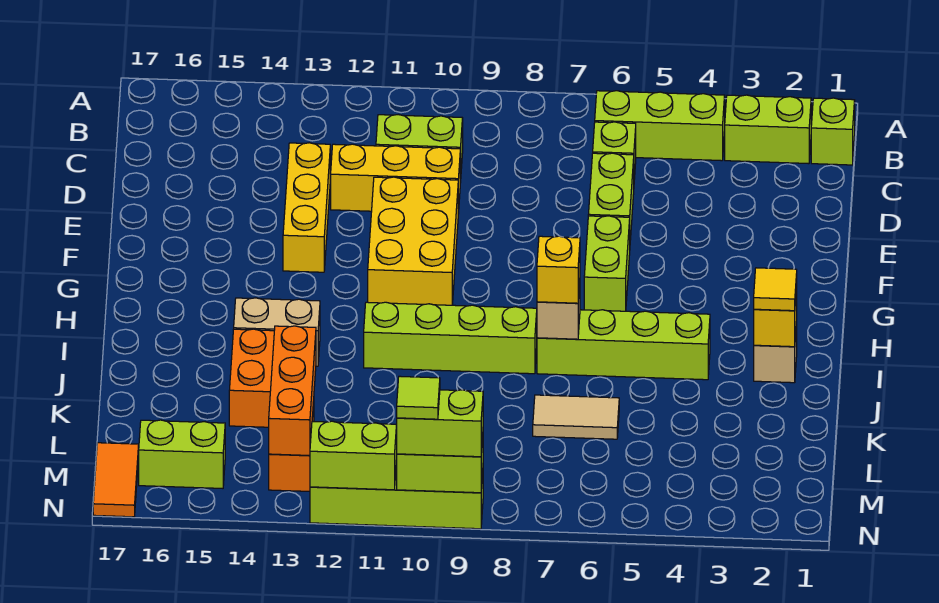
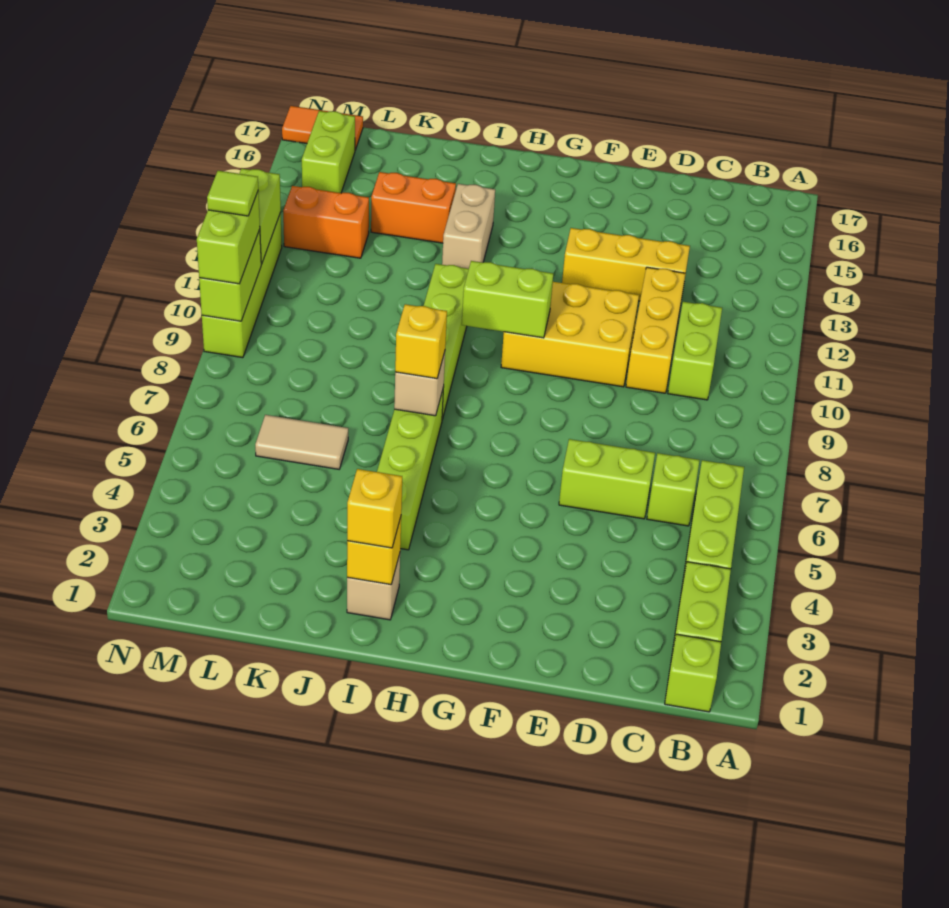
lime brick F6:G6 level 1 -> lime brick G10:H10 level 2
yellow tile I2 level 3 -> yellow brick I2 level 3
tan tile K6:K7 level 1 -> tan tile K6:L6 level 1
orange brick K13:M13 level 2 -> none

